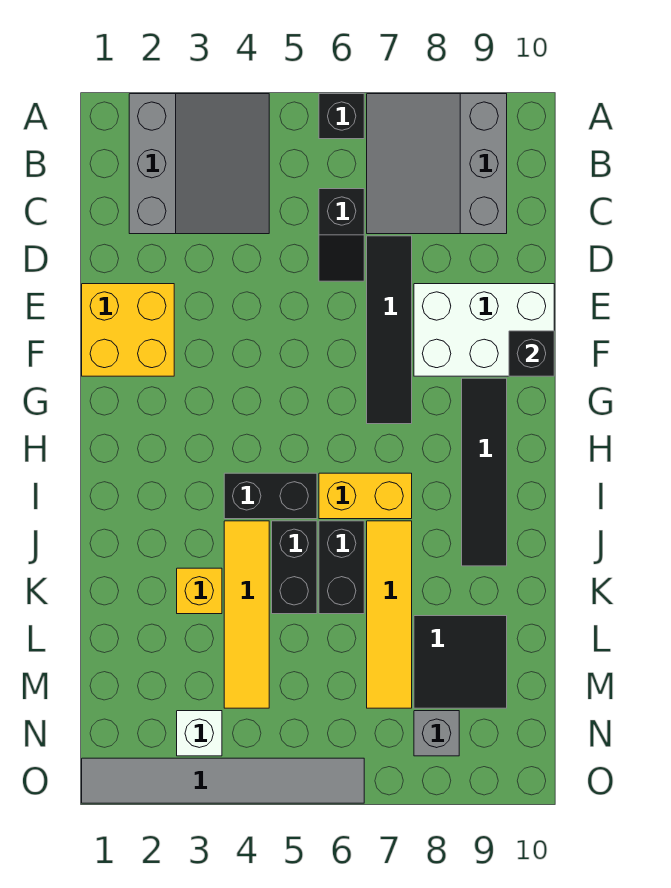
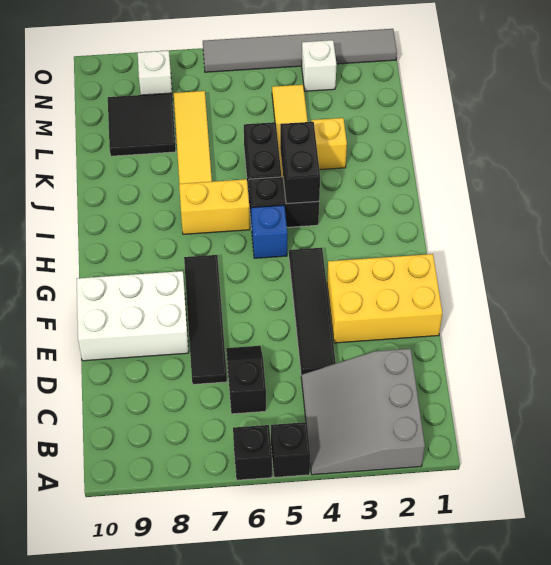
grey slope A7:C9 level 1 top 9 -> none
yellow brick E1:F2 level 1 -> yellow brick E1:F3 level 1
black brick F10 level 2 -> black brick A5 level 1
black tile G9:J9 level 1 -> black tile D4:G4 level 1
none -> blue brick H5 level 1
black brick J6:K6 level 1 -> black brick I4:J4 level 2
grey brick N8 level 1 -> white brick N8 level 1

